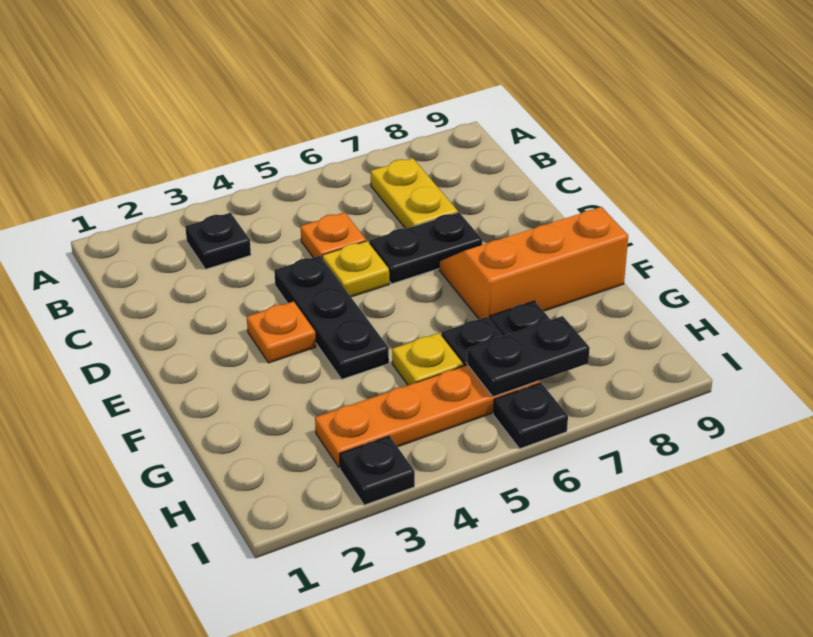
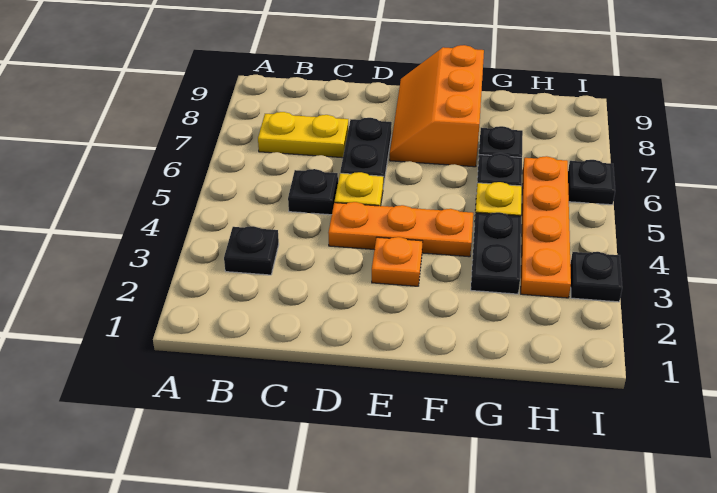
orange plate C5 level 1 -> black plate C5 level 1
black plate D4:F4 level 1 -> orange plate D4:F4 level 1
black plate H6:H7 level 2 -> black plate G3:G4 level 1

